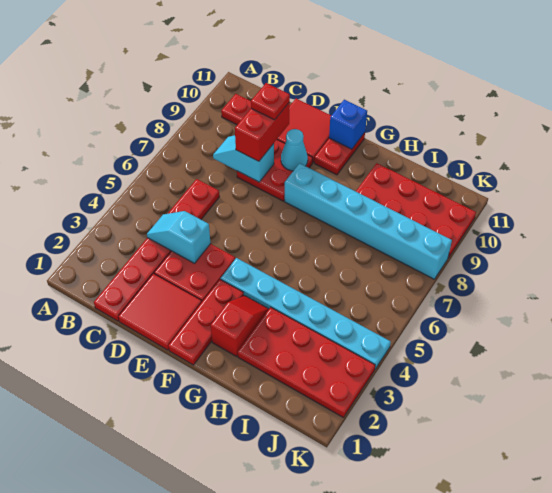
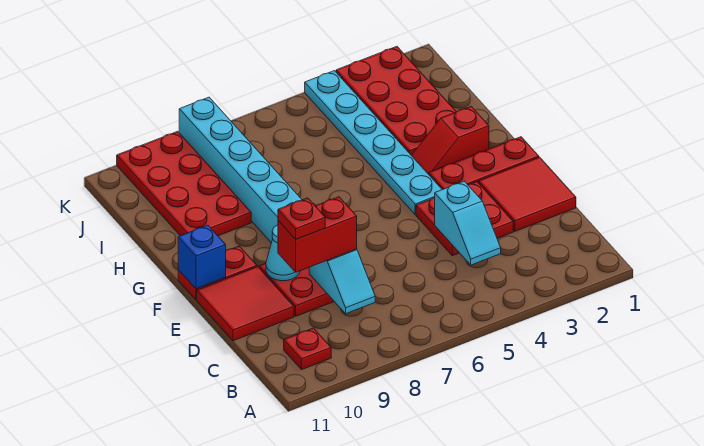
red plate C1:C6 level 1 -> none

